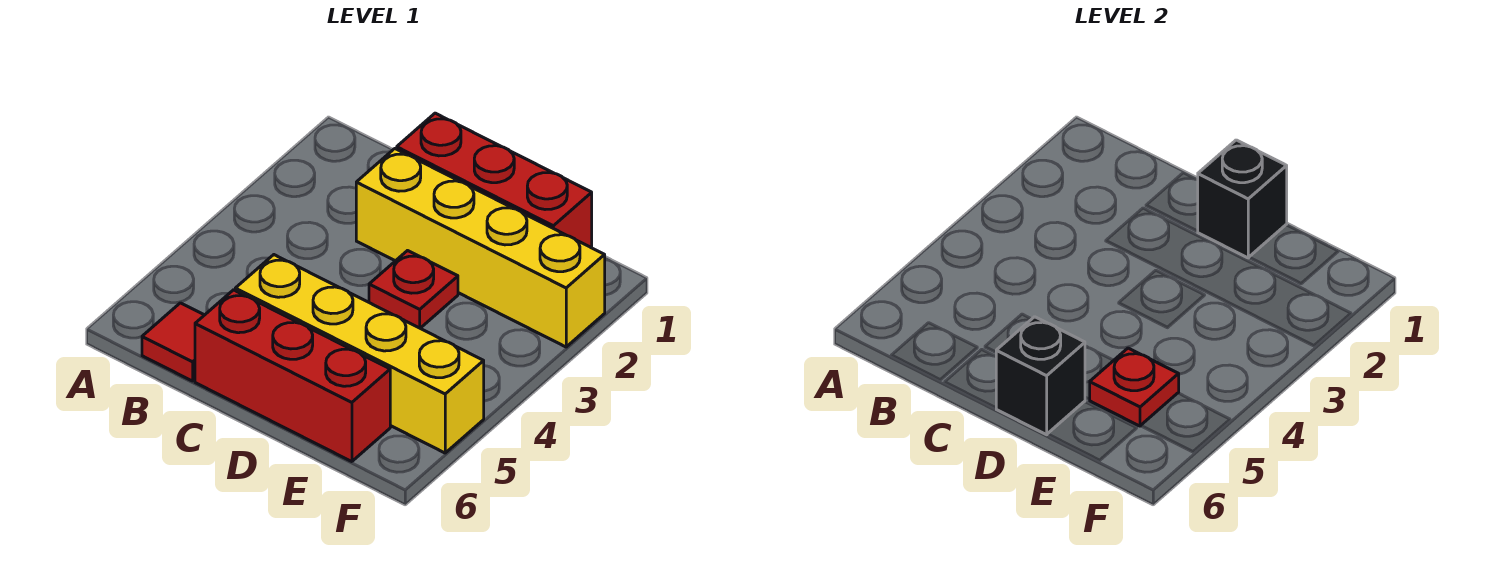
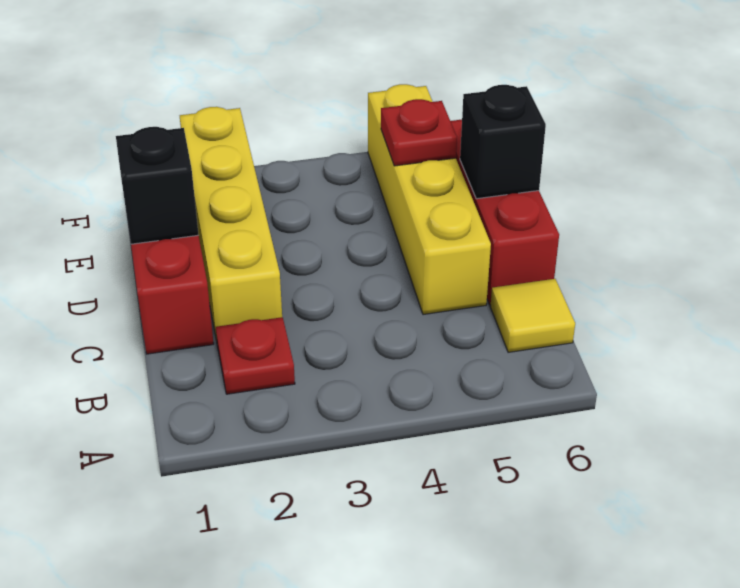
red tile B6 level 1 -> yellow tile B6 level 1
red plate D3 level 1 -> red plate B2 level 1

